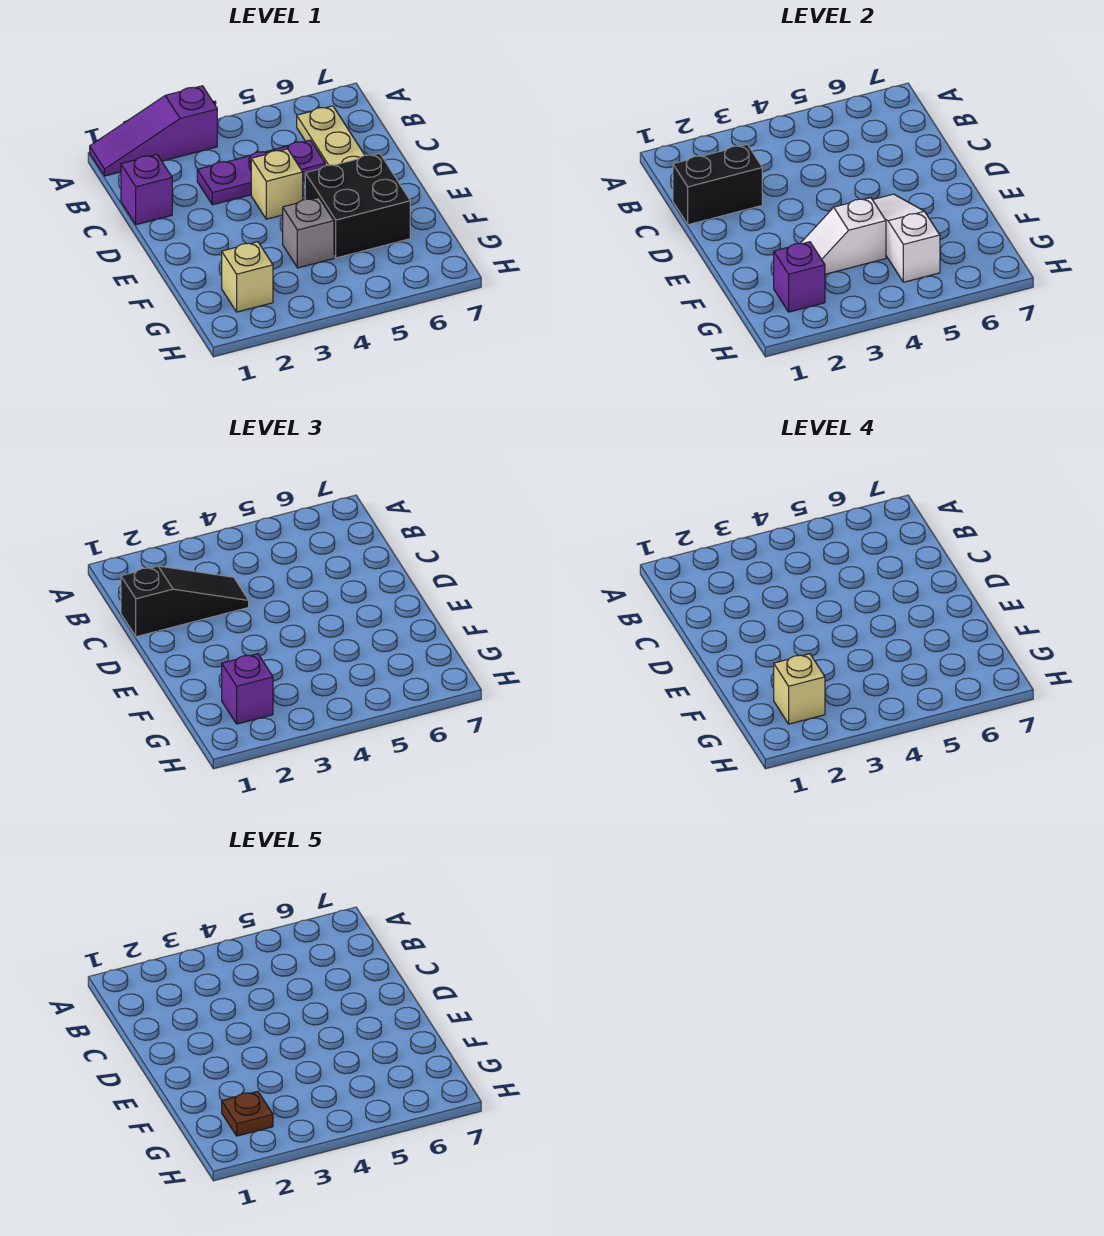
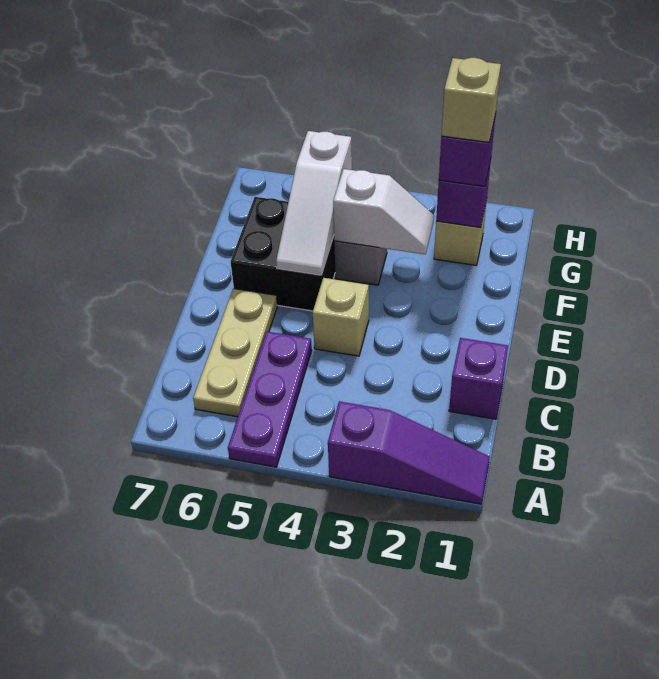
black brick C1:C2 level 2 -> none
black slope C1:C3 level 3 top 1 -> none
purple plate C3:C5 level 1 -> purple plate A5:C5 level 1
brown plate G2 level 5 -> none

